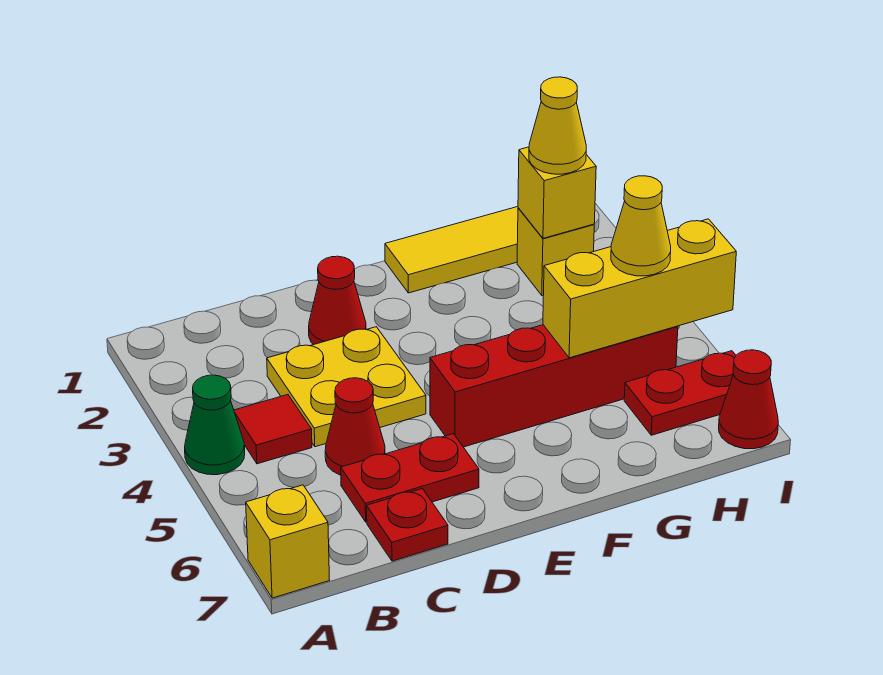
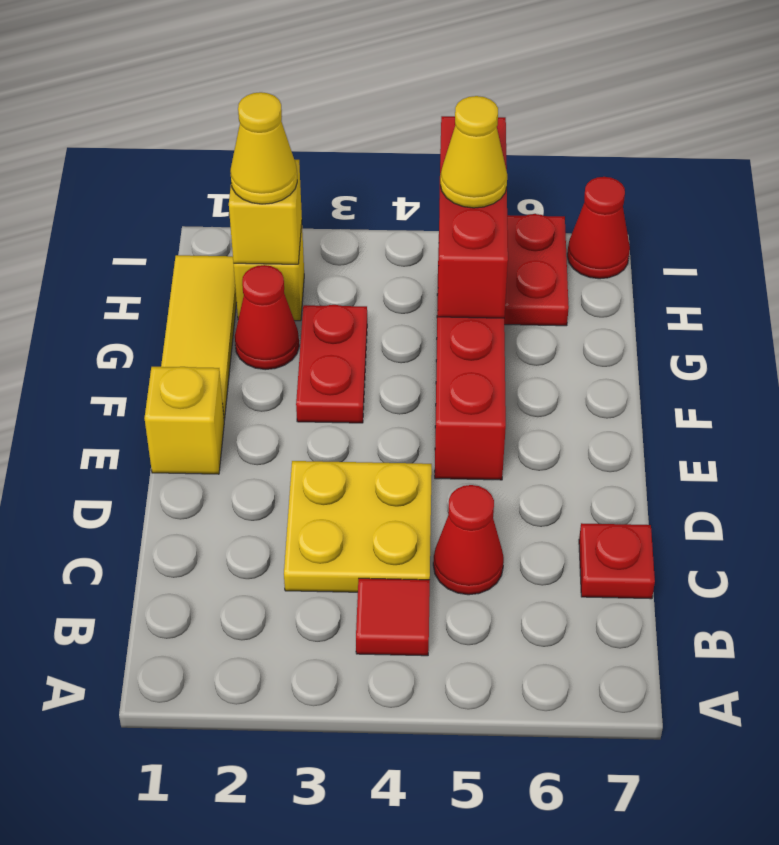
green cone A4 level 1 -> none
yellow brick A7 level 1 -> yellow brick E1 level 1
red plate C6:D6 level 1 -> red plate F3:G3 level 1
red cone D2 level 1 -> red cone G2 level 1
yellow brick G5:I5 level 2 -> red brick G5:I5 level 2

